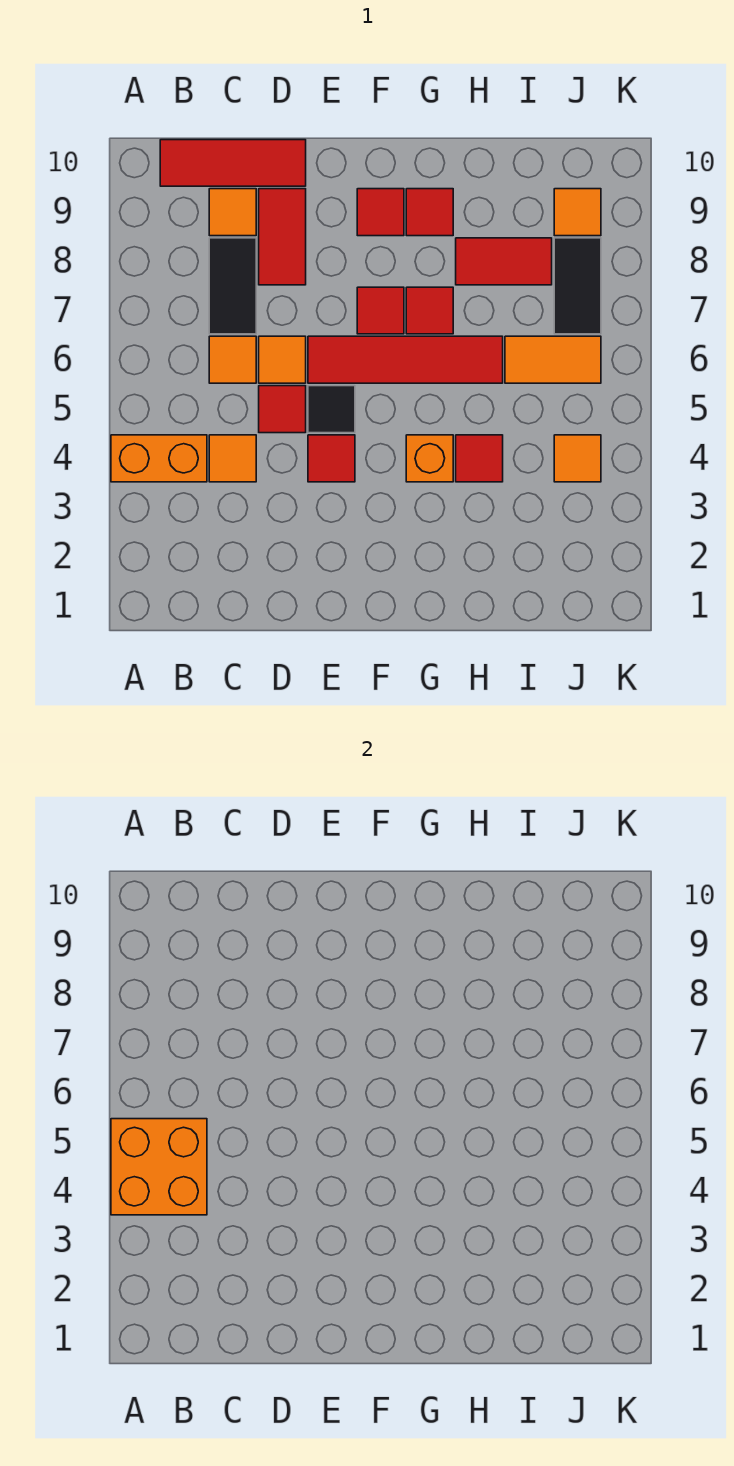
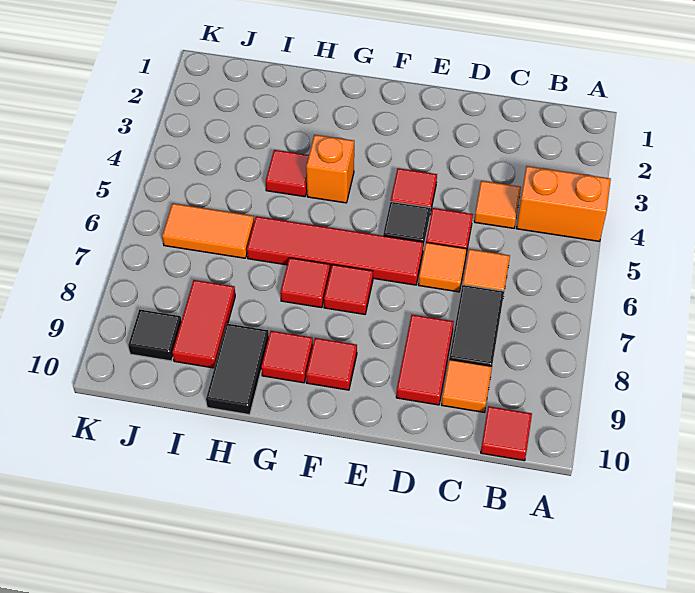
orange brick A4:B5 level 2 -> none
red tile B10:D10 level 1 -> red tile B10 level 1
red tile H8:I8 level 1 -> red tile I8:I9 level 1
orange tile J4 level 1 -> none
black tile J7:J8 level 1 -> black tile H9:H10 level 1
orange tile J9 level 1 -> black tile J9 level 1

